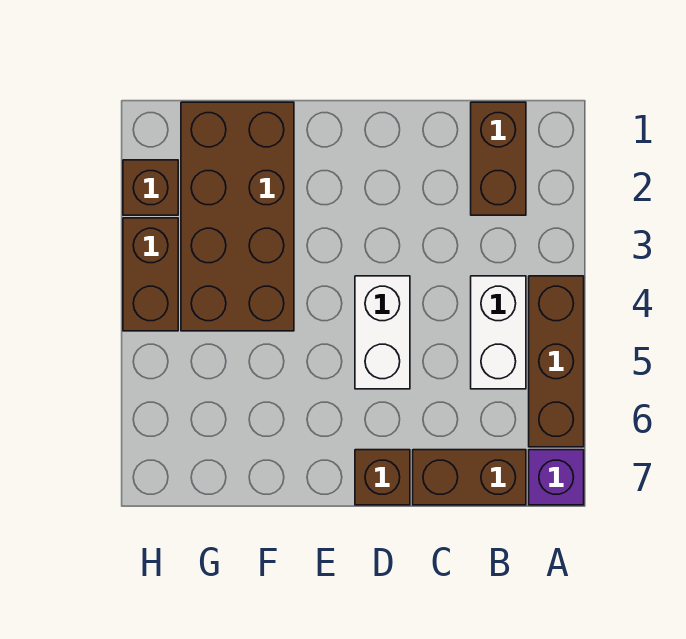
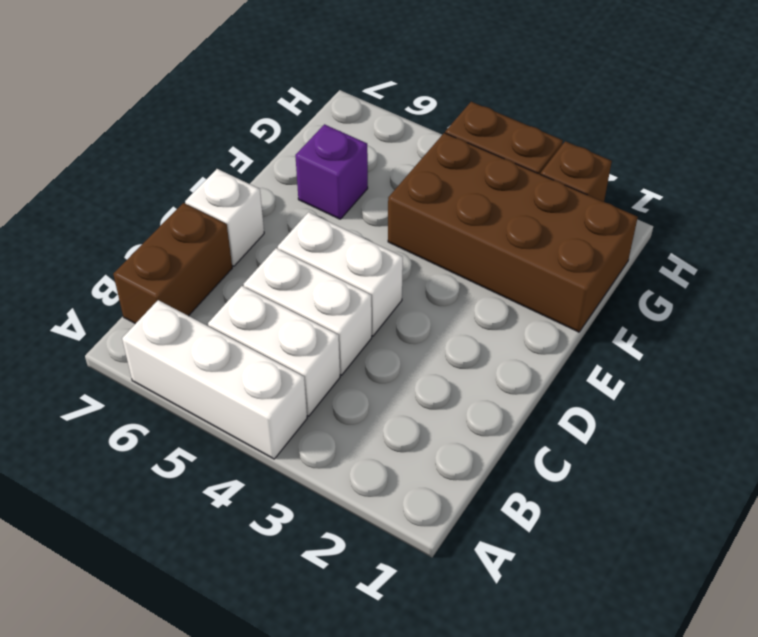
brown brick A4:A6 level 1 -> white brick A4:A6 level 1
purple brick A7 level 1 -> purple brick F6 level 1
brown brick B1:B2 level 1 -> none
none -> white brick C4:C5 level 1
brown brick D7 level 1 -> white brick D7 level 1

